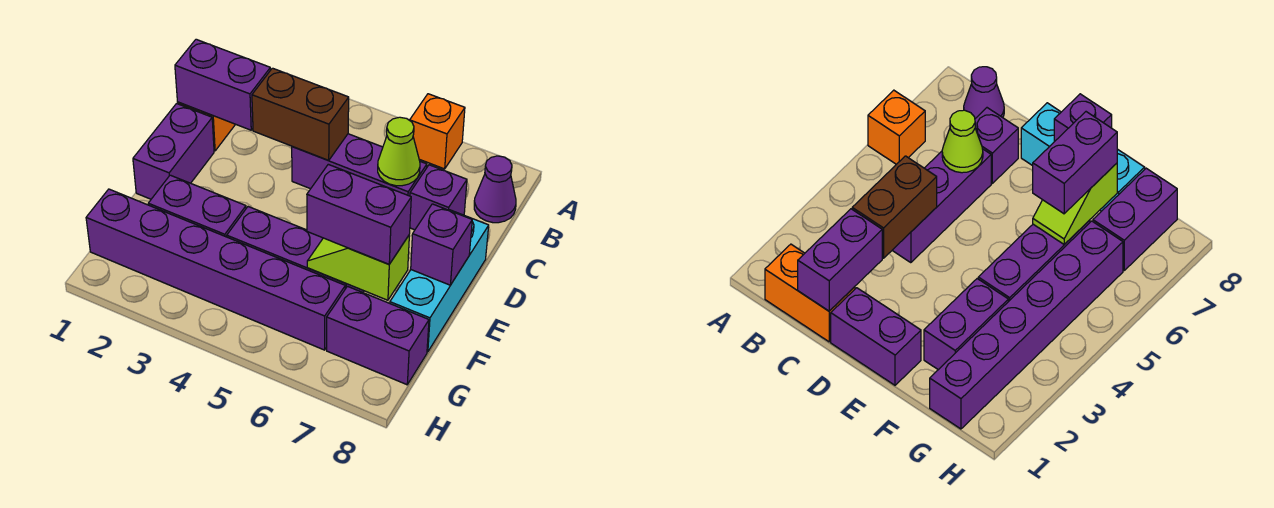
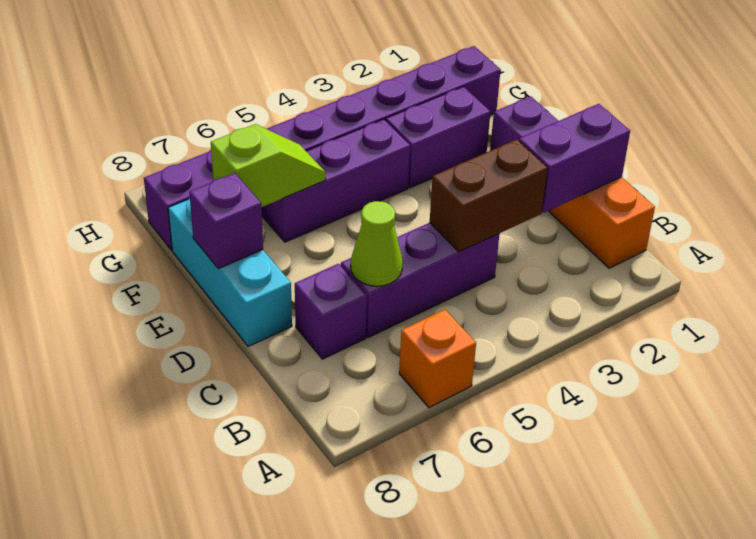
purple cone B8 level 1 -> none
purple brick F6:F7 level 3 -> none

